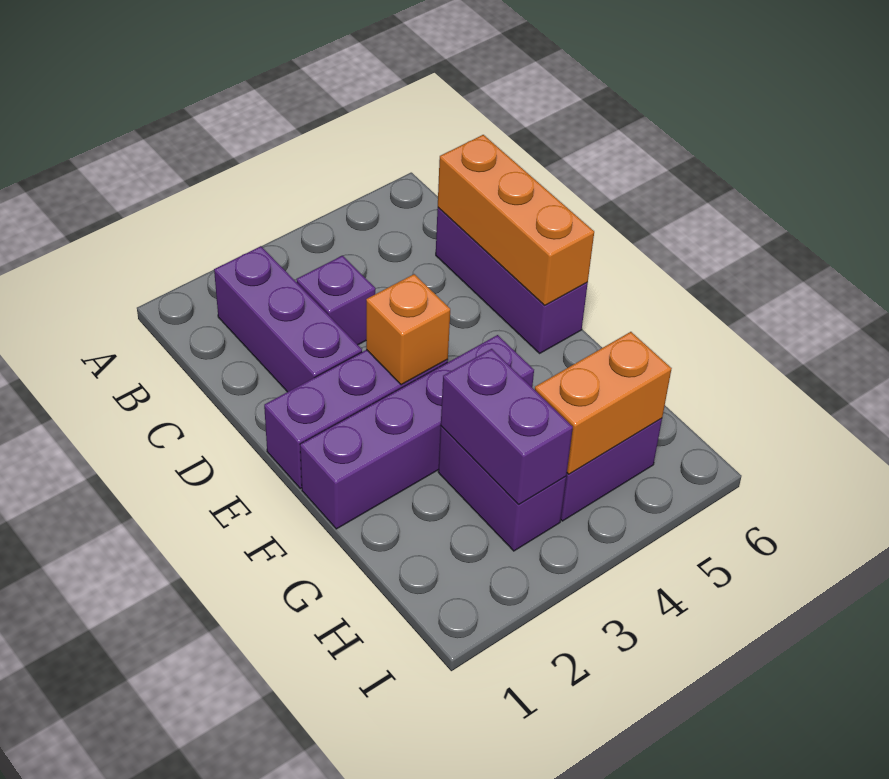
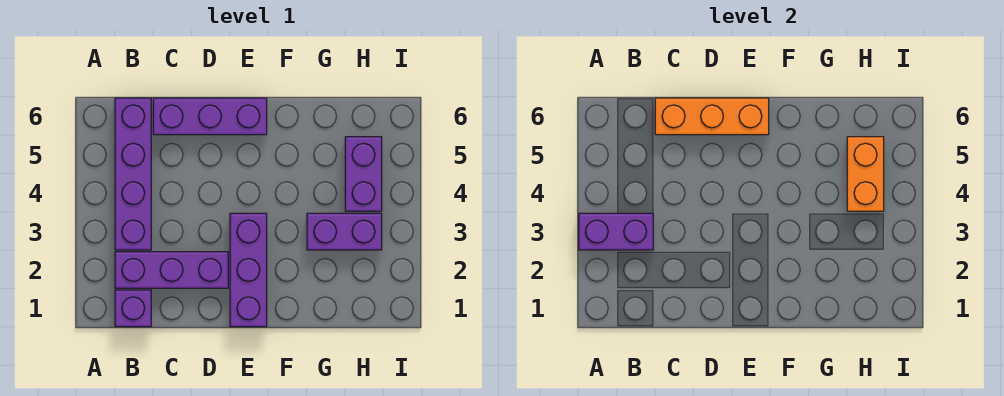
purple brick C3 level 1 -> purple brick B1 level 1
orange brick E3 level 2 -> none
purple brick F1:F4 level 1 -> purple brick B3:B6 level 1
purple brick G3:H3 level 2 -> purple brick A3:B3 level 2

